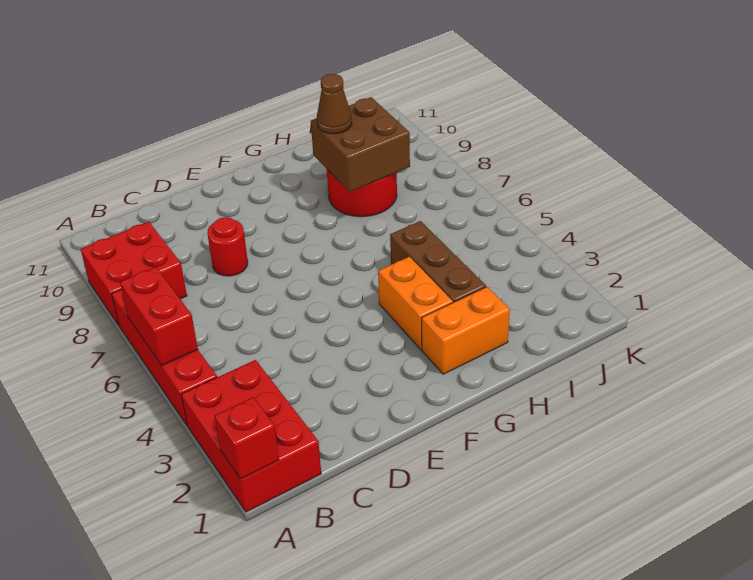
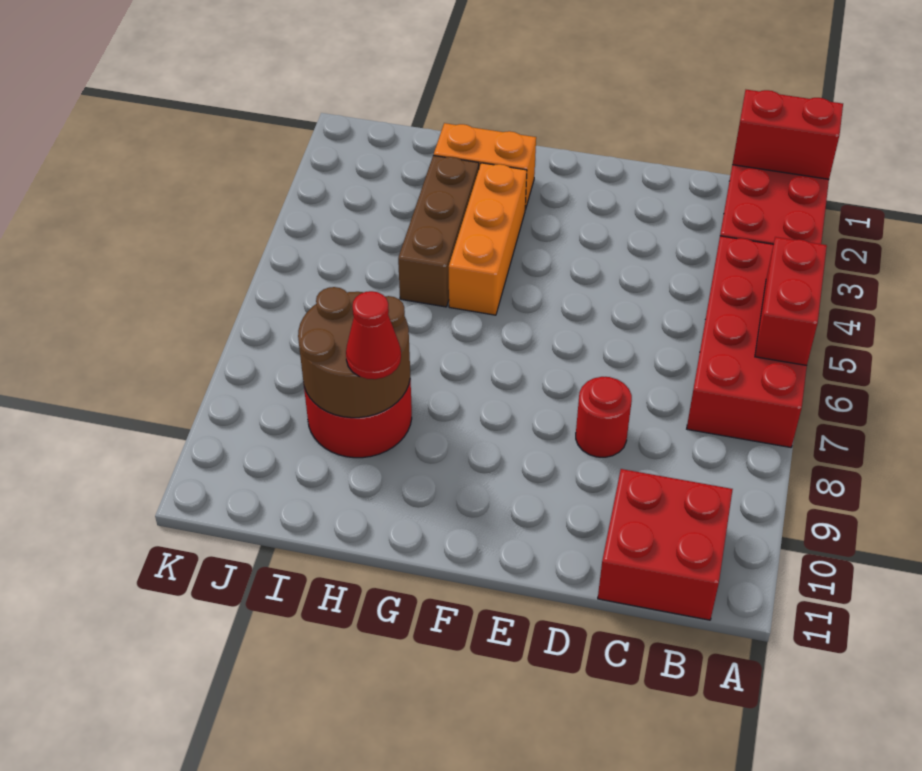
red brick A1 level 2 -> red brick A1:B1 level 2
red brick A4:A7 level 1 -> red brick A4:B7 level 1
red brick A8:B9 level 1 -> red brick B10:C11 level 1
orange brick G3:G4 level 1 -> orange brick G3:G5 level 1
brown brick H8:I9 level 2 -> brown round brick H8:I9 level 2
brown cone H9 level 3 -> red cone H9 level 3

